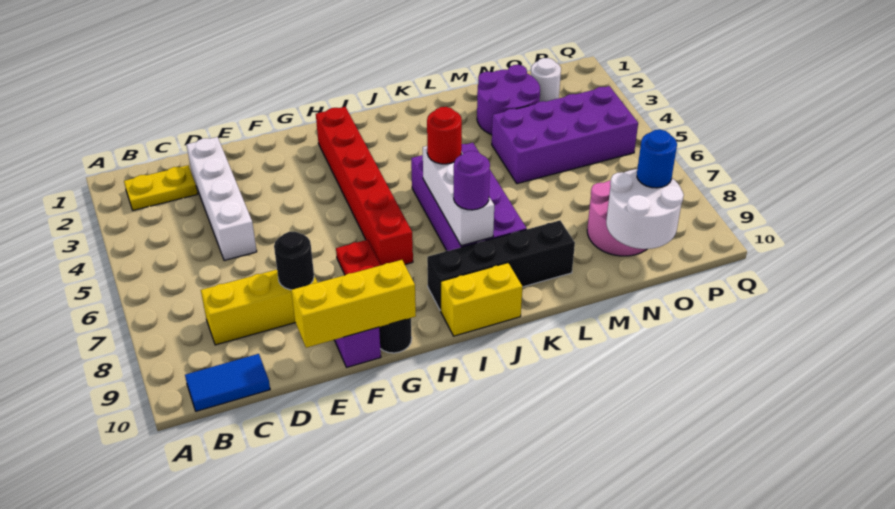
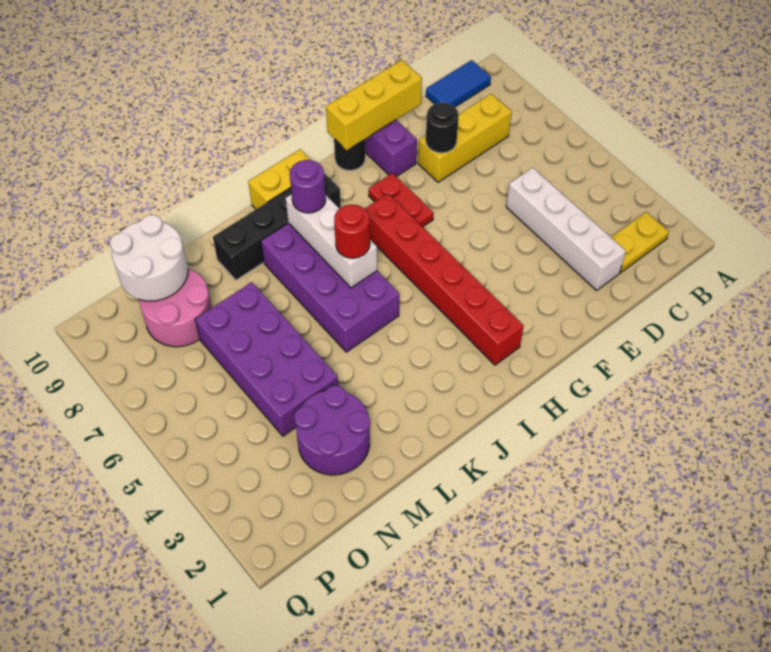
purple brick M4:P5 level 1 -> purple brick M4:N7 level 1
white round brick O2 level 1 -> none
blue round brick O9 level 3 -> none

